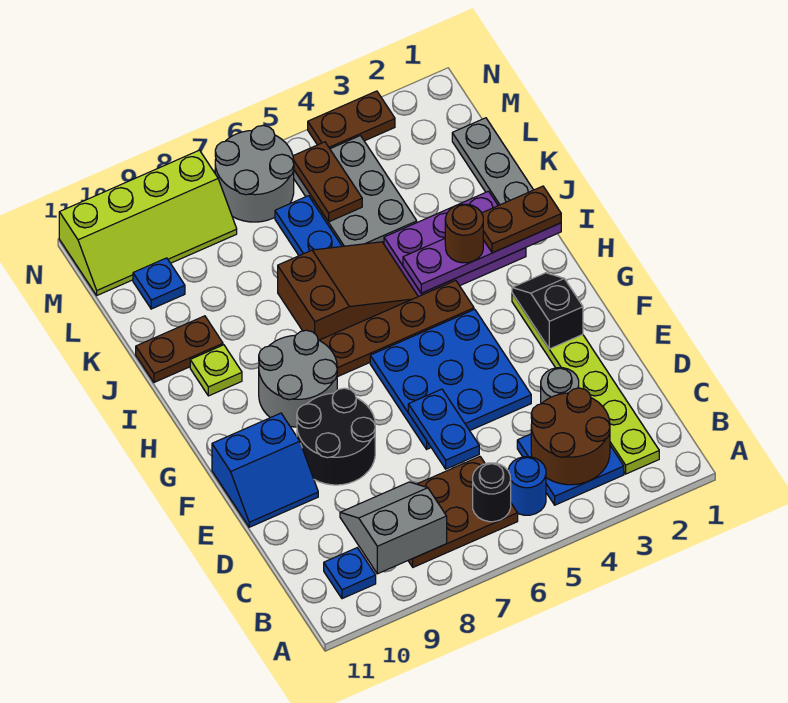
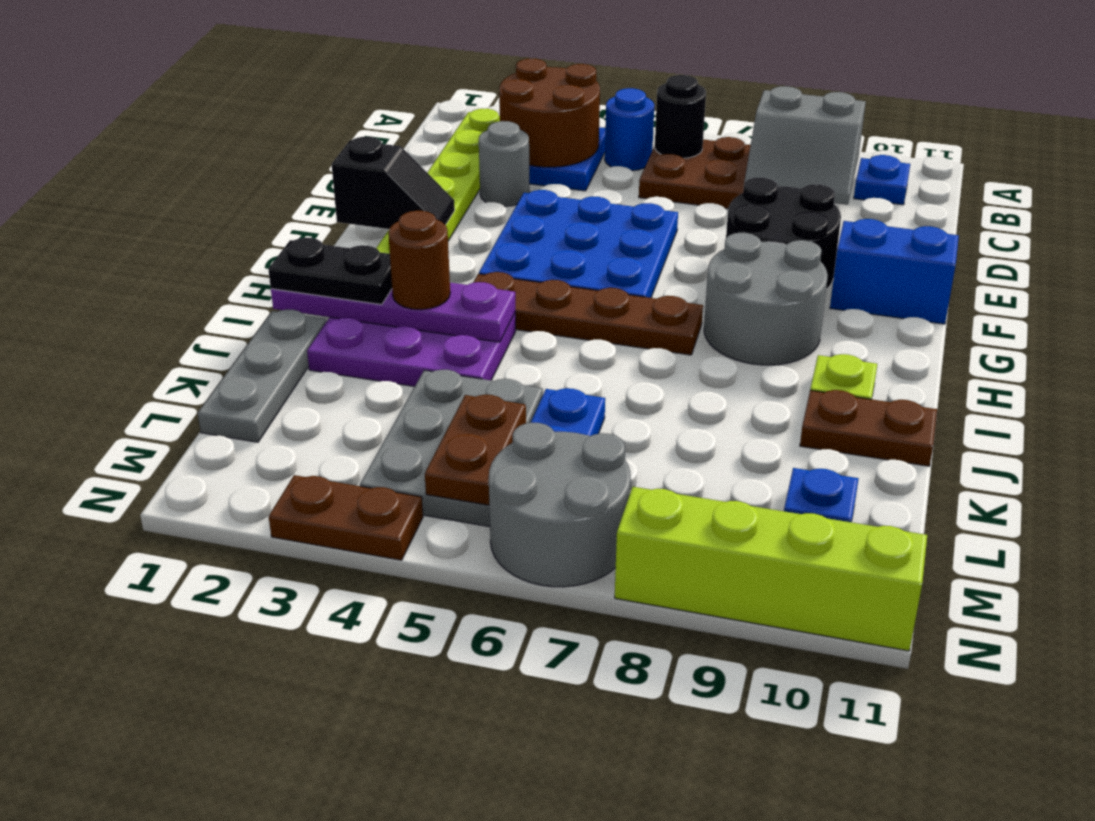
blue plate D6:E6 level 2 -> none
black slope F2:G2 level 2 top F -> black slope F1:F2 level 2 top 1
brown plate I1:I2 level 3 -> black plate I1:I2 level 3
brown slope I5:J7 level 1 top 7 -> none

